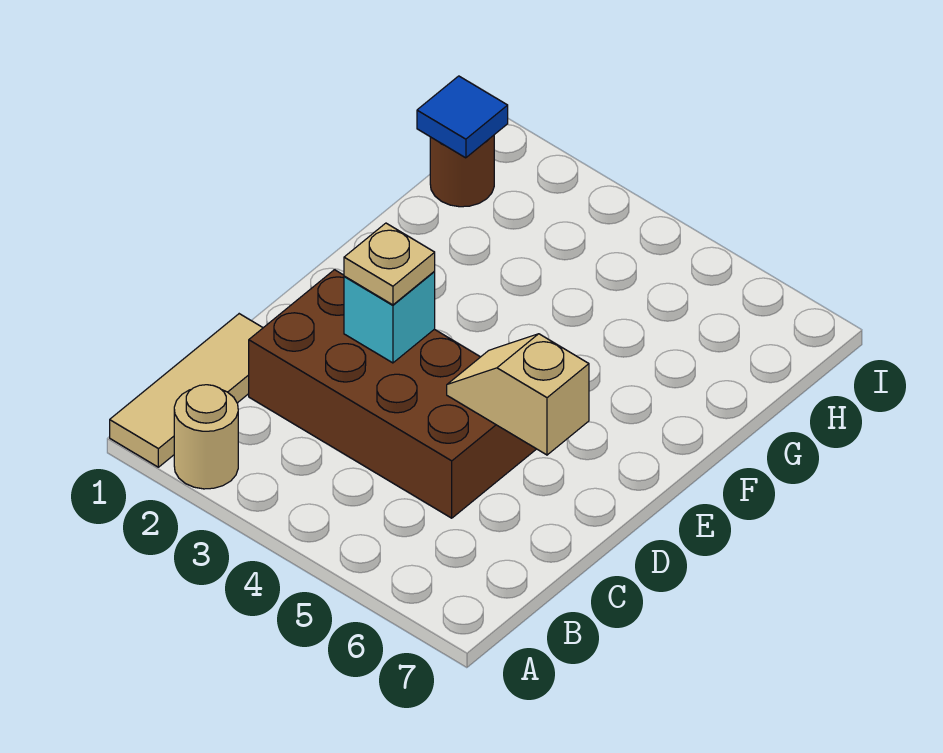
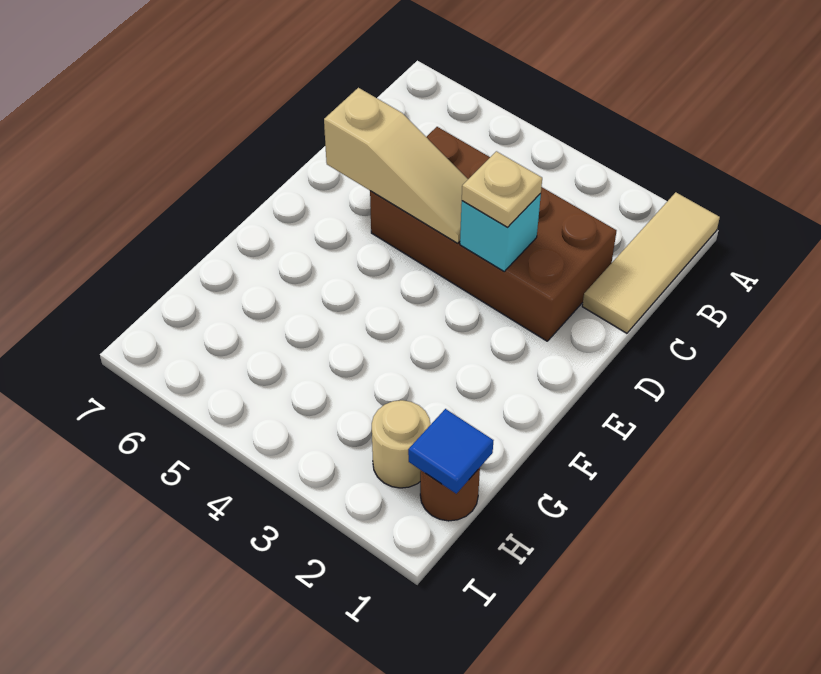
tan round brick A2 level 1 -> tan round brick H2 level 1
tan slope D5:D6 level 2 top 6 -> tan slope D4:D6 level 2 top 6

